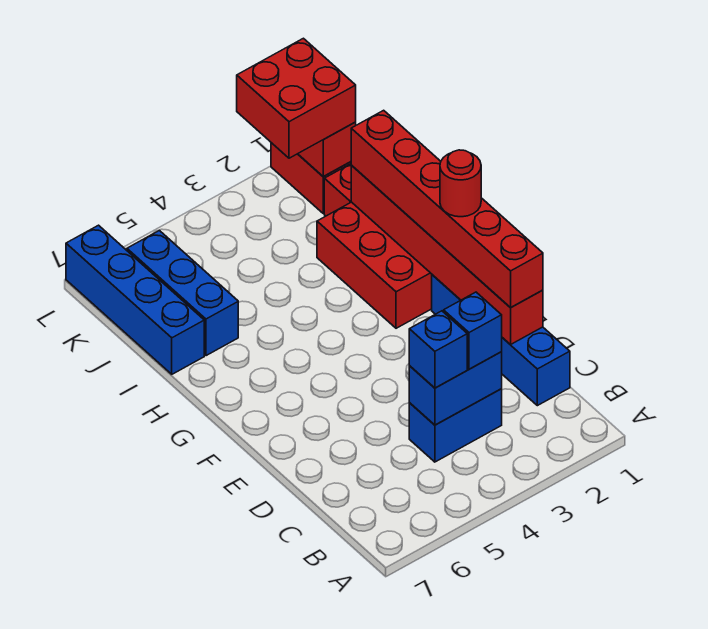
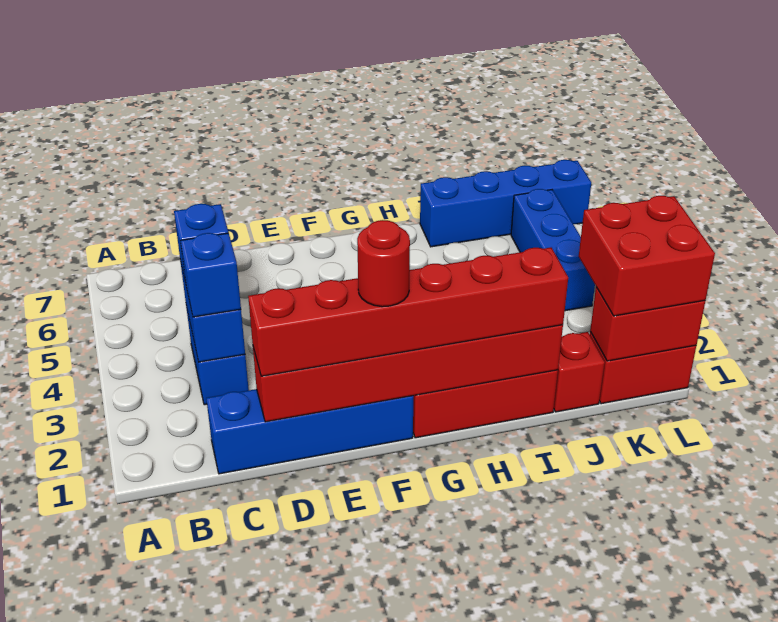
blue brick I6:K6 level 1 -> blue brick K4:K6 level 1

